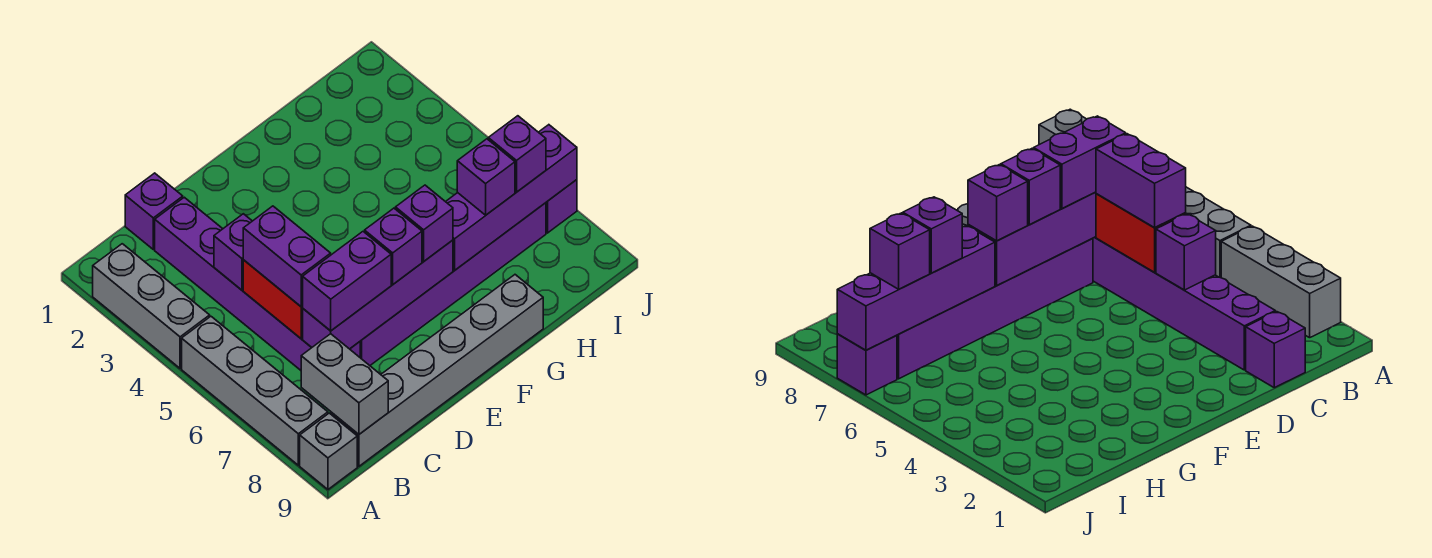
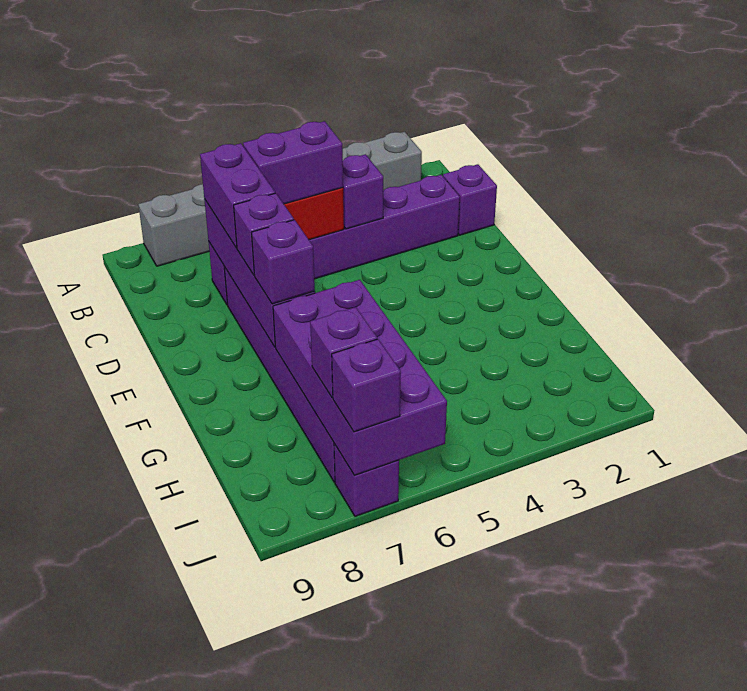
grey brick A9 level 1 -> none
grey brick B8:B9 level 2 -> none
grey brick B9:G9 level 1 -> none
purple brick G7:J7 level 2 -> purple brick G6:J7 level 2
purple brick H7 level 3 -> purple brick J7 level 3

